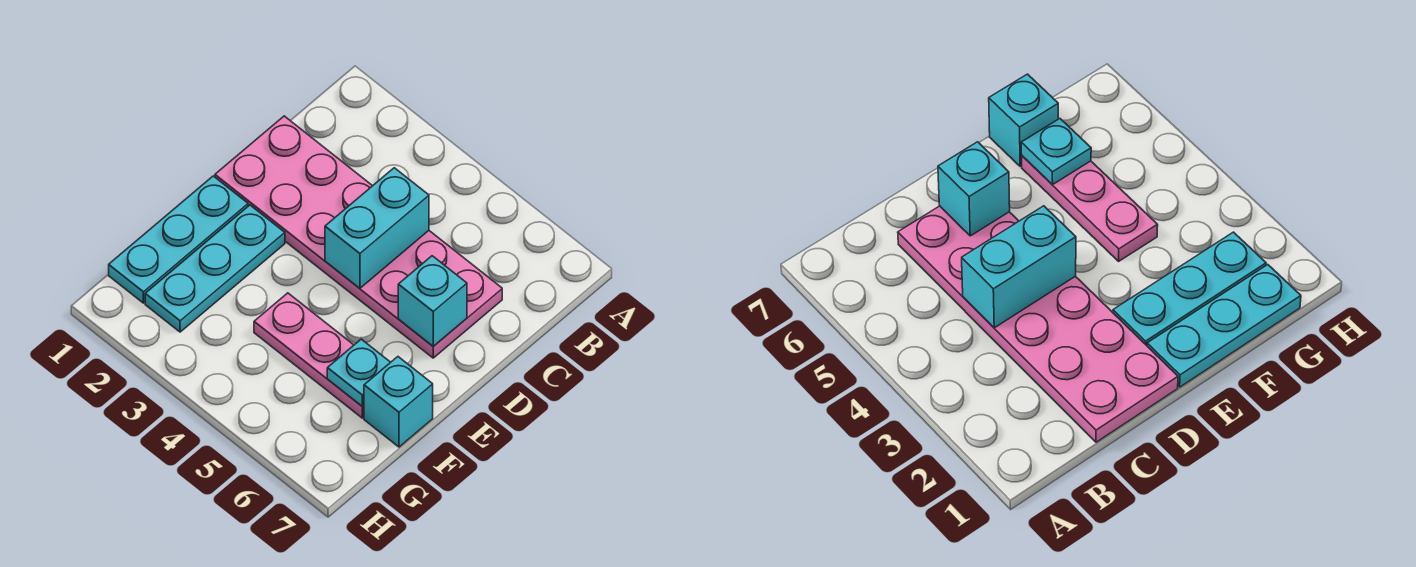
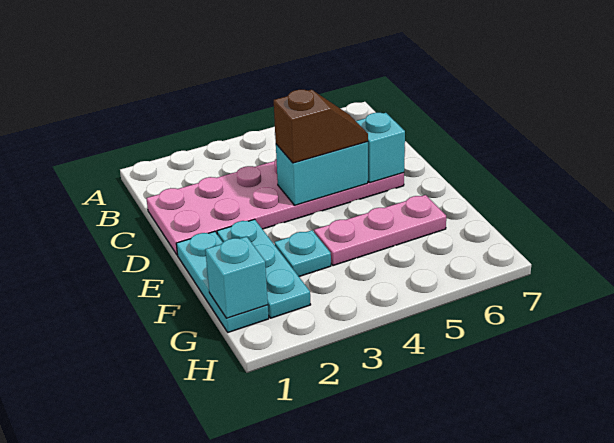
cyan brick C4:D4 level 2 -> cyan brick D4:D5 level 2
none -> brown slope D4:D5 level 3 top 4
cyan plate F6 level 2 -> cyan plate F3 level 1
cyan brick F7 level 1 -> cyan brick G1 level 2

